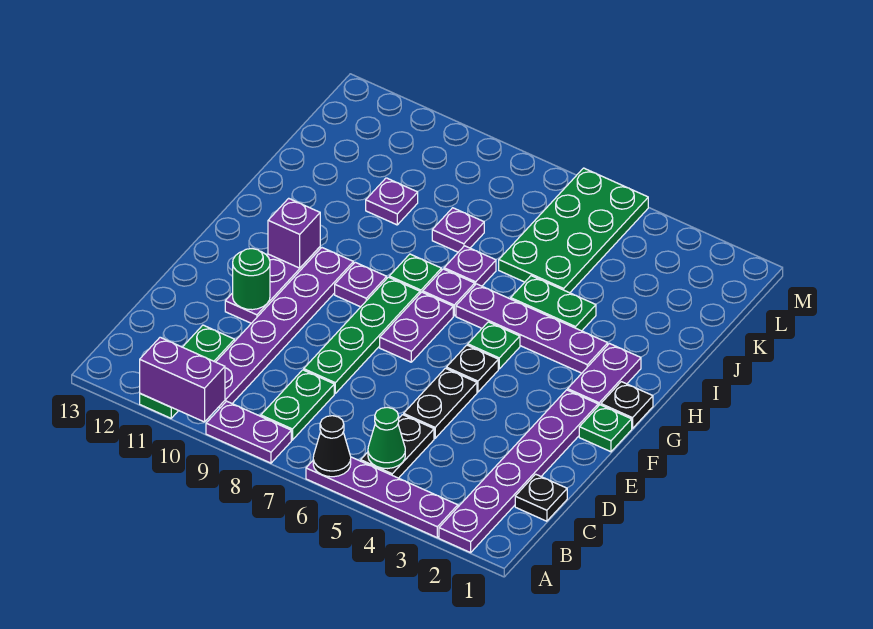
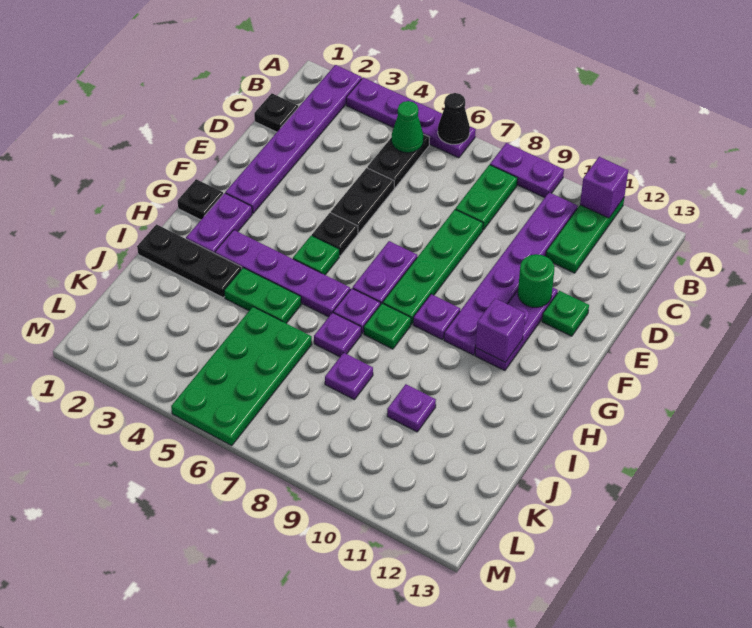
purple brick A10:A11 level 2 -> purple brick A11 level 2
green plate F1 level 1 -> green plate E12 level 1
none -> black plate I1:I3 level 1

